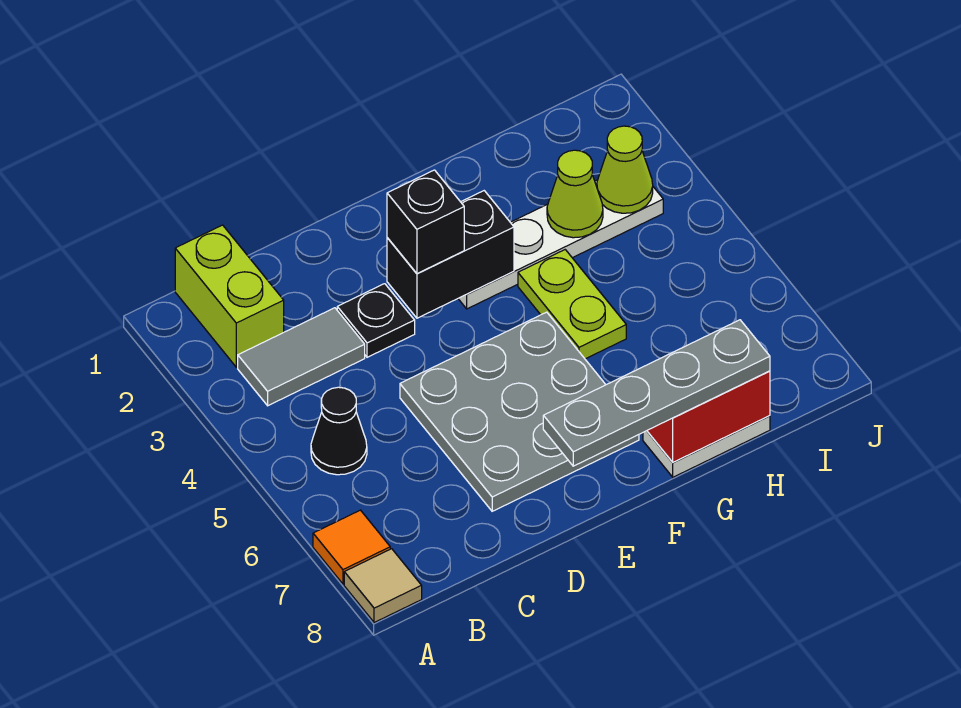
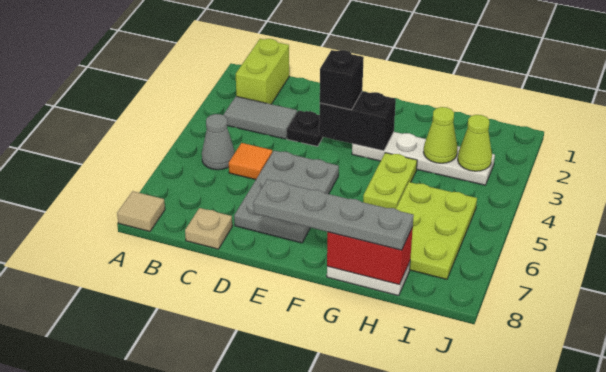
orange tile A7 level 1 -> orange tile C5 level 1
black cone B5 level 1 -> grey cone B5 level 1
none -> tan plate C8 level 1
grey plate D5:F7 level 1 -> grey plate D5:E7 level 1
none -> lime plate H5:I7 level 1

